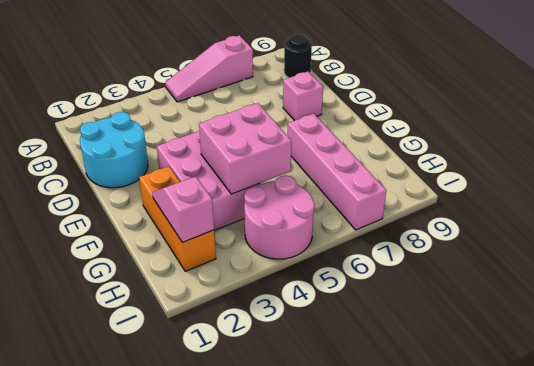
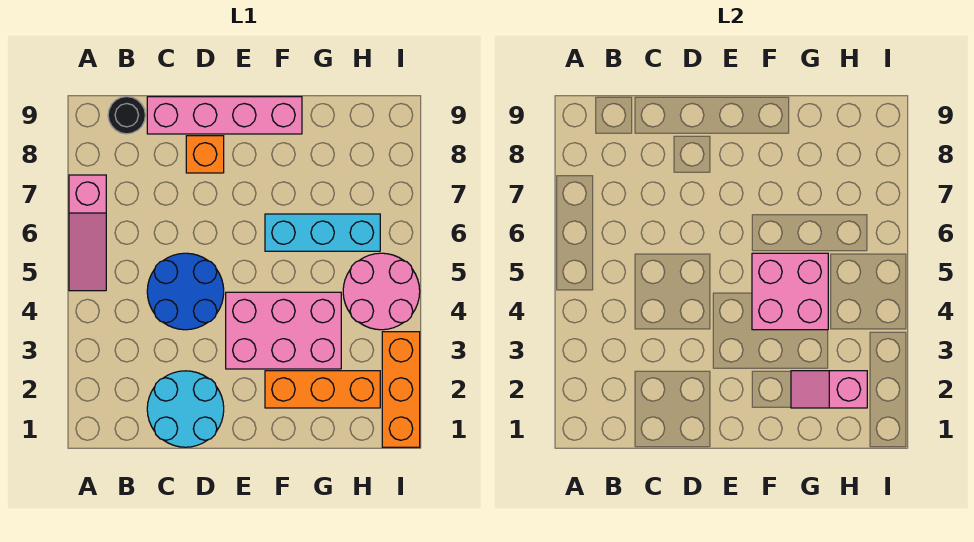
none -> blue round brick C4:D5 level 1
pink brick D8 level 1 -> orange brick D8 level 1
none -> cyan brick F6:H6 level 1
pink brick F7:I7 level 1 -> pink brick C9:F9 level 1
none -> orange brick I1:I3 level 1

